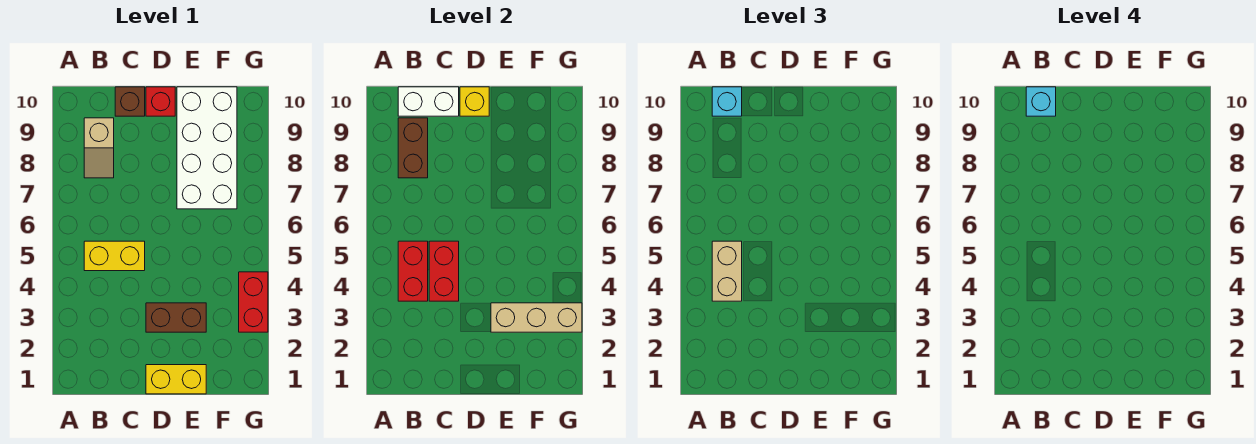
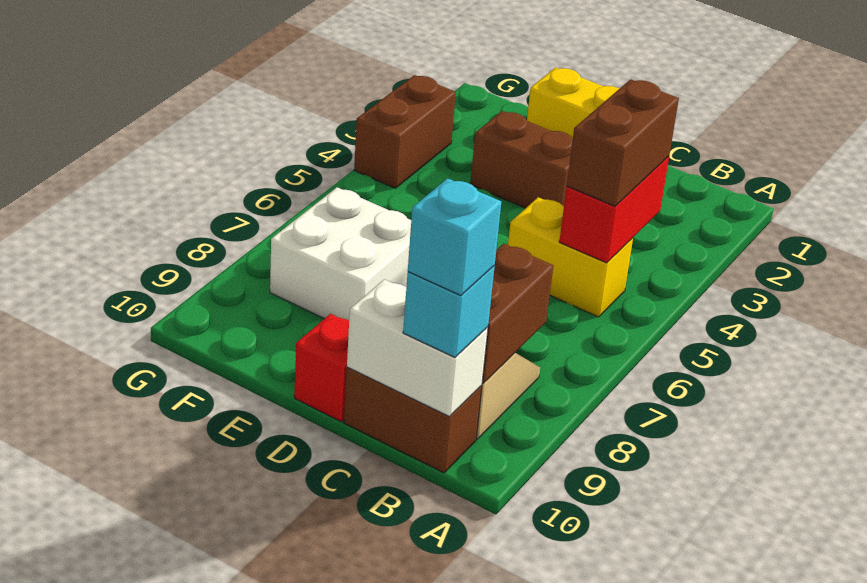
tan brick B4:B5 level 3 -> brown brick B4:B5 level 3
red brick C4:C5 level 2 -> none
brown brick C10 level 1 -> brown brick B10:C10 level 1
yellow brick D10 level 2 -> none
tan brick E3:G3 level 2 -> none
white brick E7:F10 level 1 -> white brick E7:F8 level 1
red brick G3:G4 level 1 -> brown brick G3:G4 level 1

